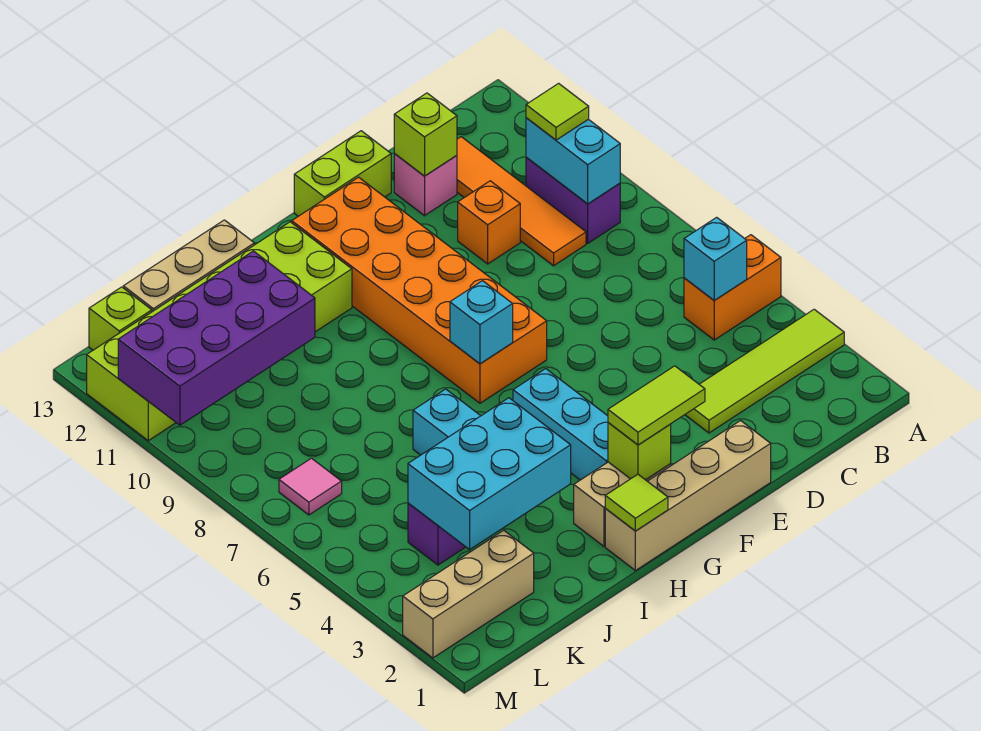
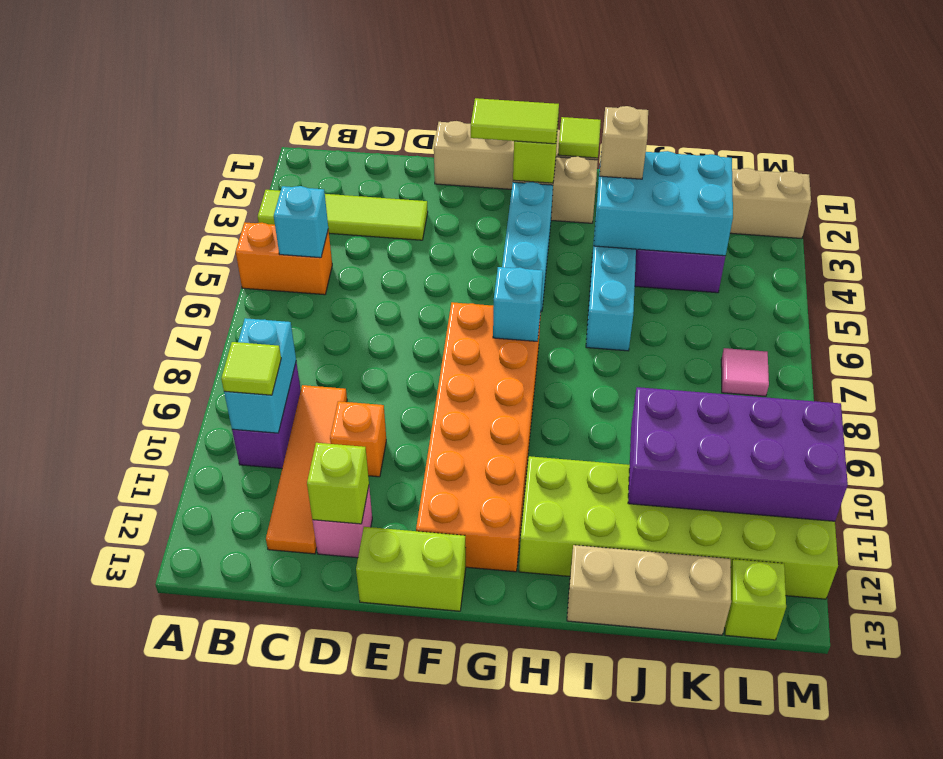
none -> tan brick I3 level 3

